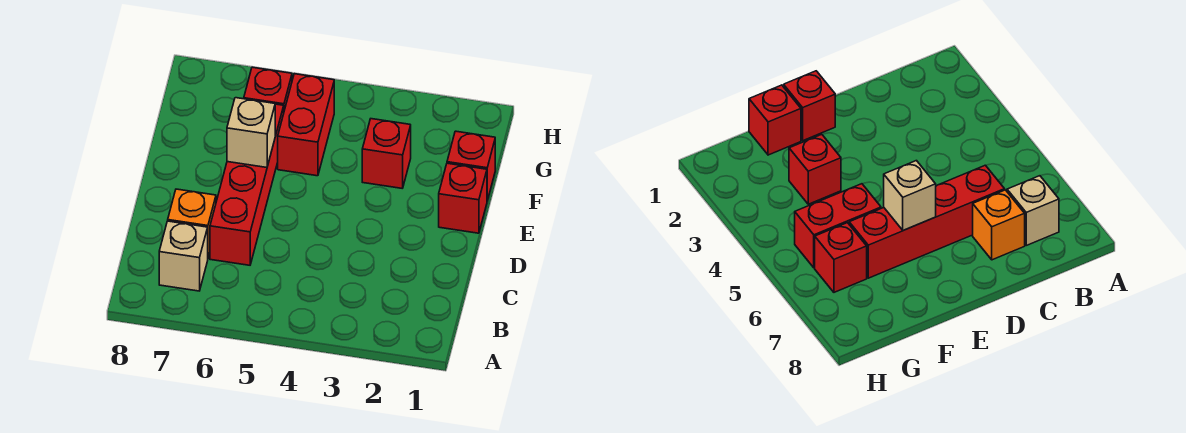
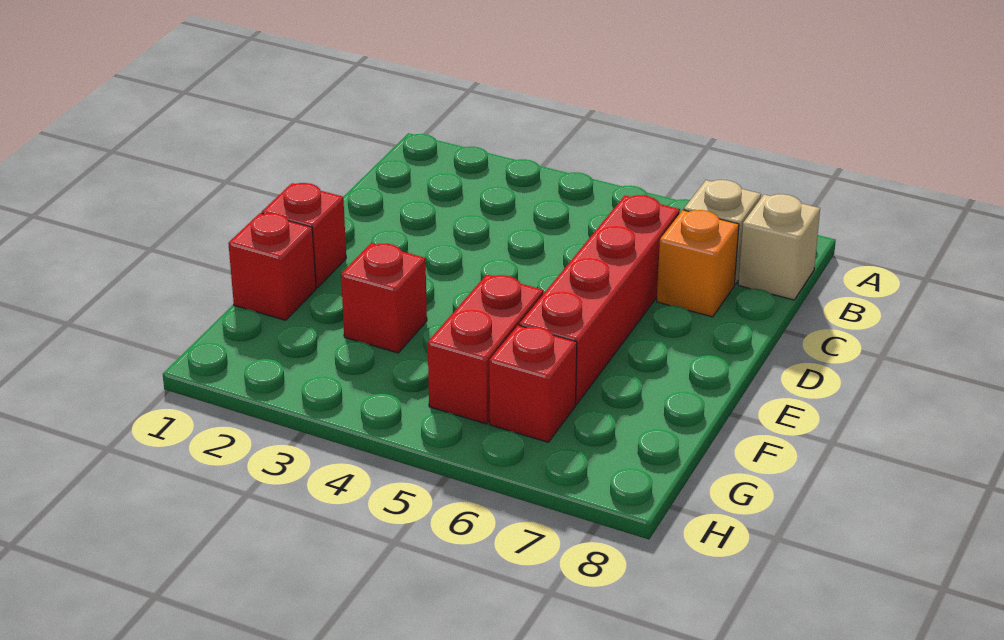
tan brick E6 level 2 -> tan brick B8 level 1

